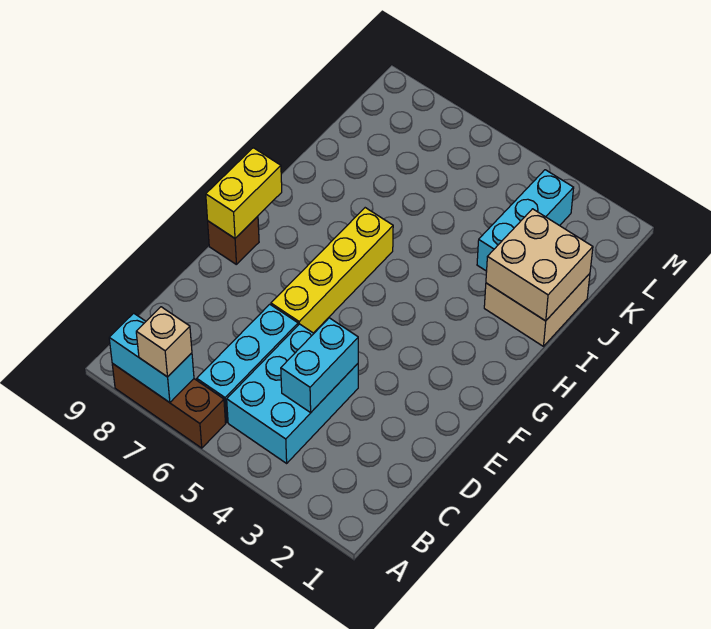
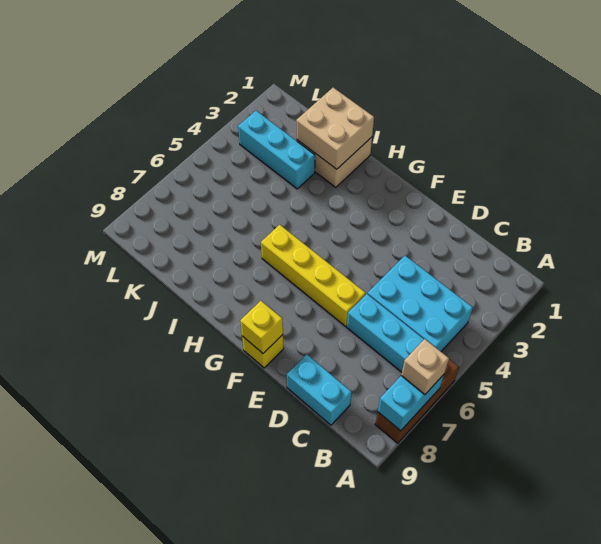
cyan brick C4:D4 level 2 -> cyan brick C9:D9 level 1
brown brick F9 level 1 -> yellow brick F9 level 1
yellow brick F9:G9 level 2 -> yellow brick F9 level 2

